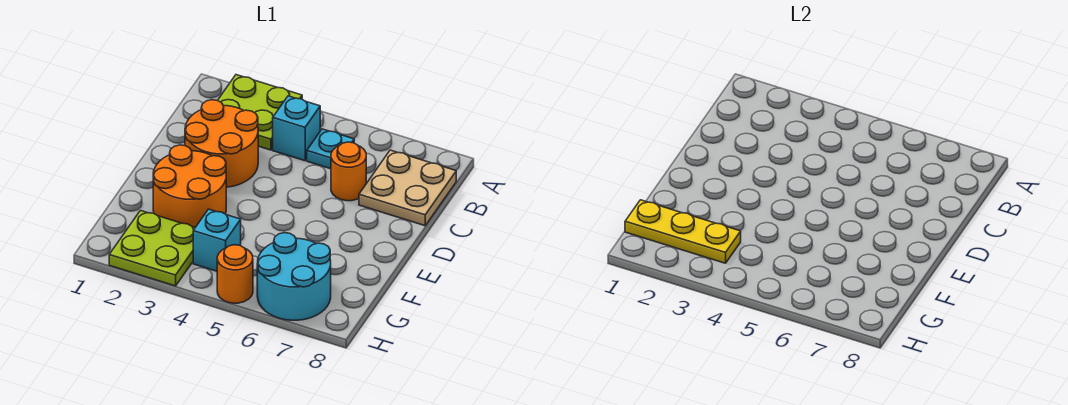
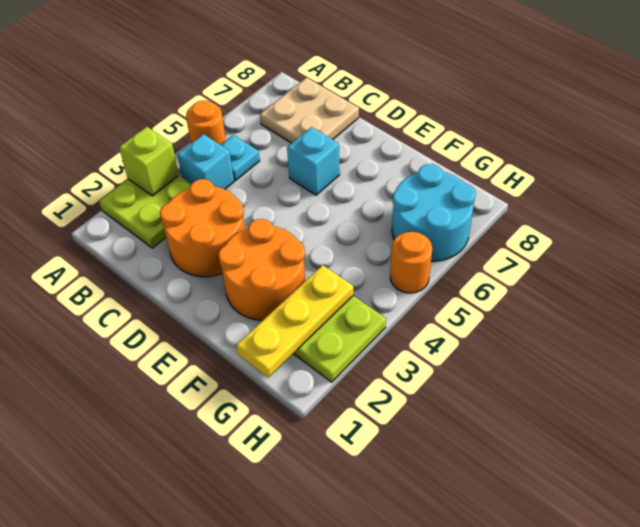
none -> lime brick A3 level 2
orange round brick C6 level 1 -> orange round brick A5 level 1
cyan brick G4 level 1 -> cyan brick D6 level 1

